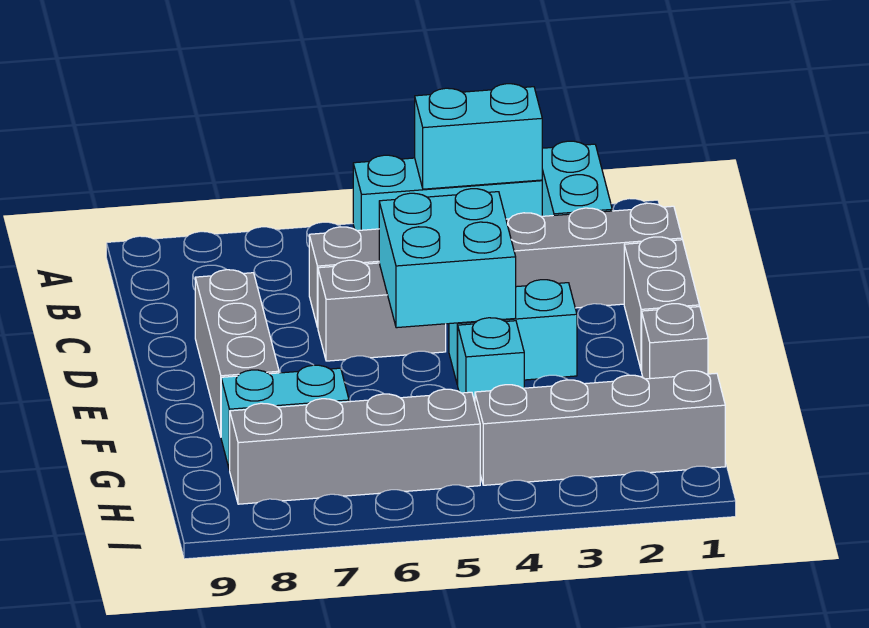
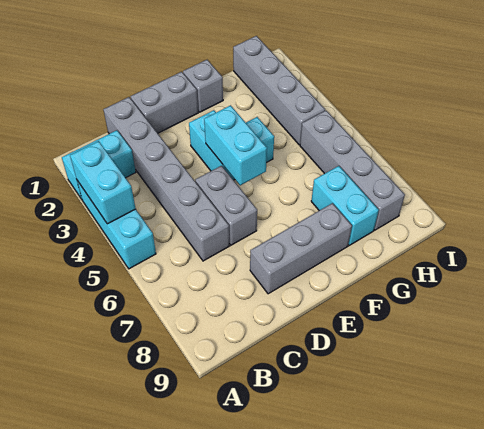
cyan brick D4:E5 level 2 -> cyan brick E4:E5 level 2

